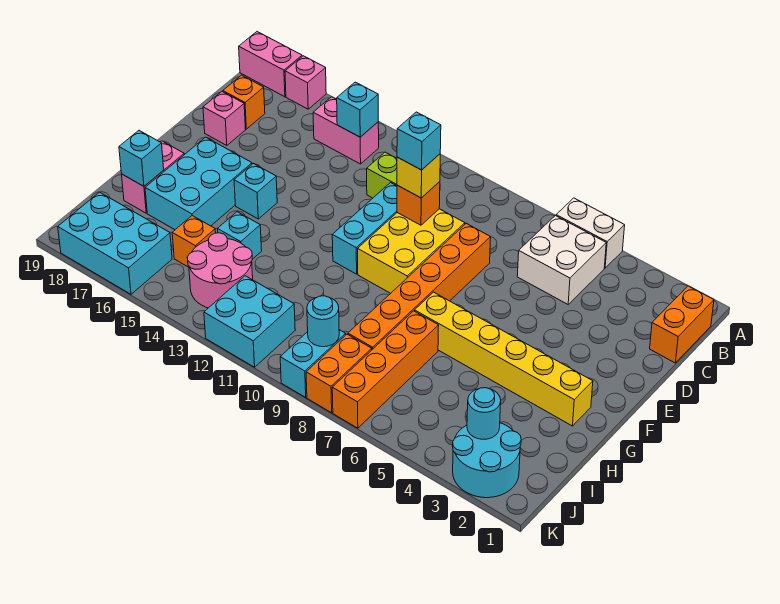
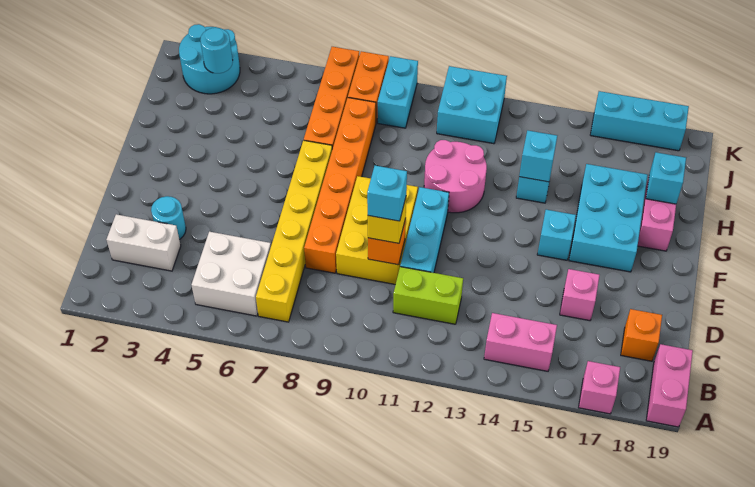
white brick A5:A6 level 1 -> white brick C2:C3 level 1
pink brick A18:A19 level 1 -> pink brick A19:B19 level 1
orange brick B1:C1 level 1 -> none
cyan brick B14 level 2 -> cyan brick H14 level 2
pink brick D18 level 1 -> pink brick D16 level 1
yellow brick G2:G7 level 1 -> yellow brick B7:G7 level 1
pink round brick I13:J14 level 1 -> pink round brick G11:H12 level 1
orange brick I15 level 1 -> none
cyan round brick J9 level 2 -> cyan round brick D3 level 1
cyan brick J16:K18 level 1 -> cyan brick K16:K18 level 1

